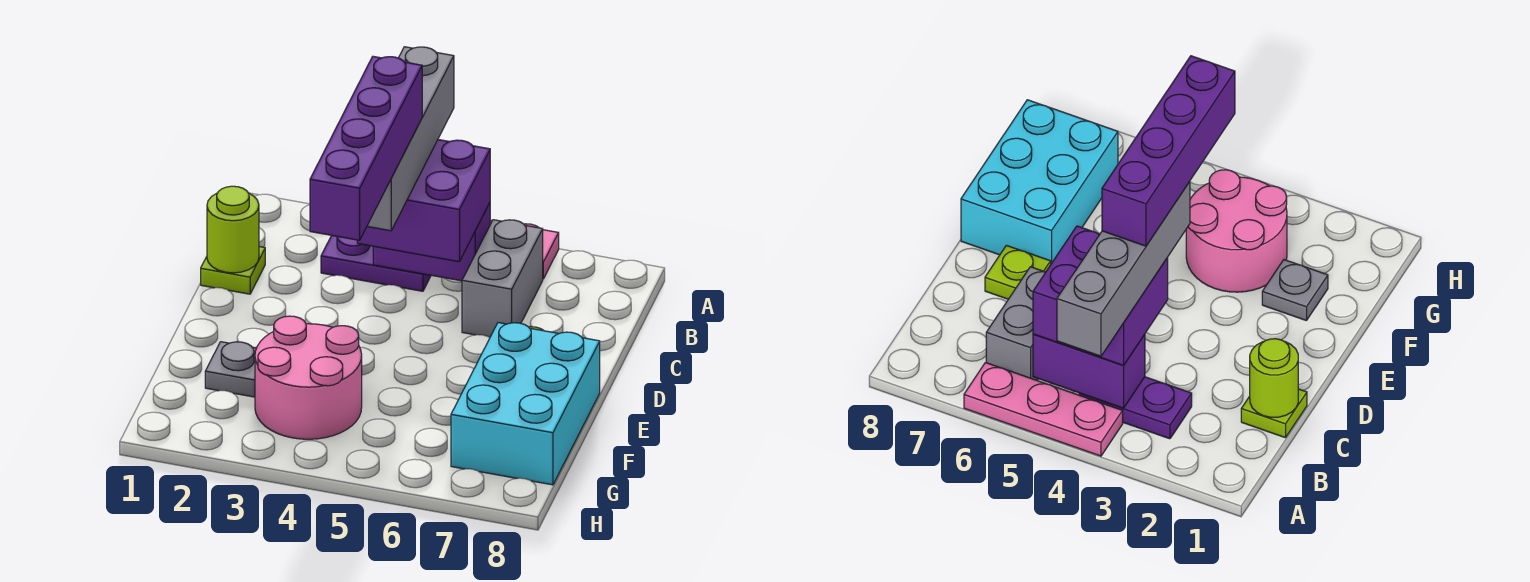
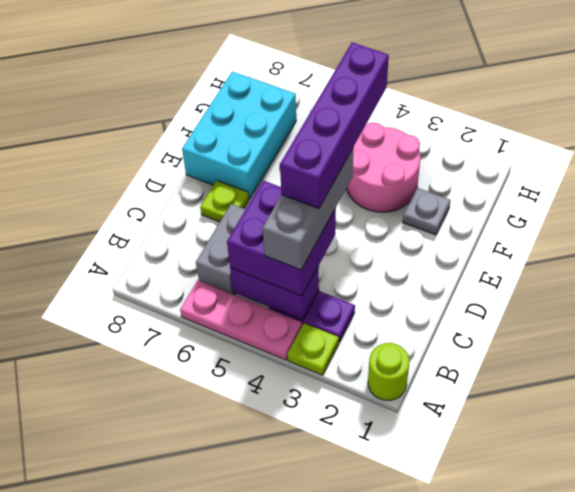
grey brick A4:D4 level 4 -> grey brick B4:D4 level 4
lime plate C1 level 1 -> lime plate A3 level 1
lime round brick C1 level 2 -> lime round brick A1 level 1

